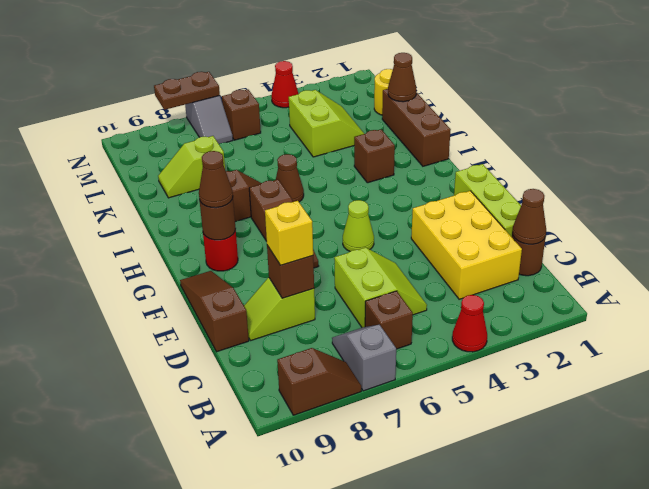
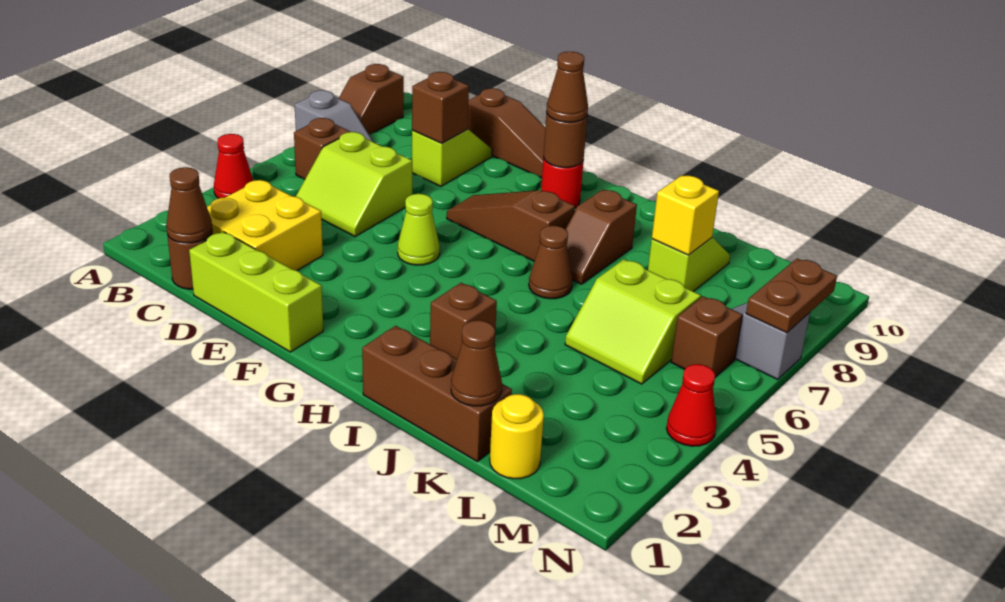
yellow brick C2:E3 level 1 -> yellow brick C2:D3 level 1
yellow brick D8 level 3 -> yellow brick K8 level 2
lime slope K3:L4 level 1 top 4 -> lime slope K5:L6 level 1 top 6

